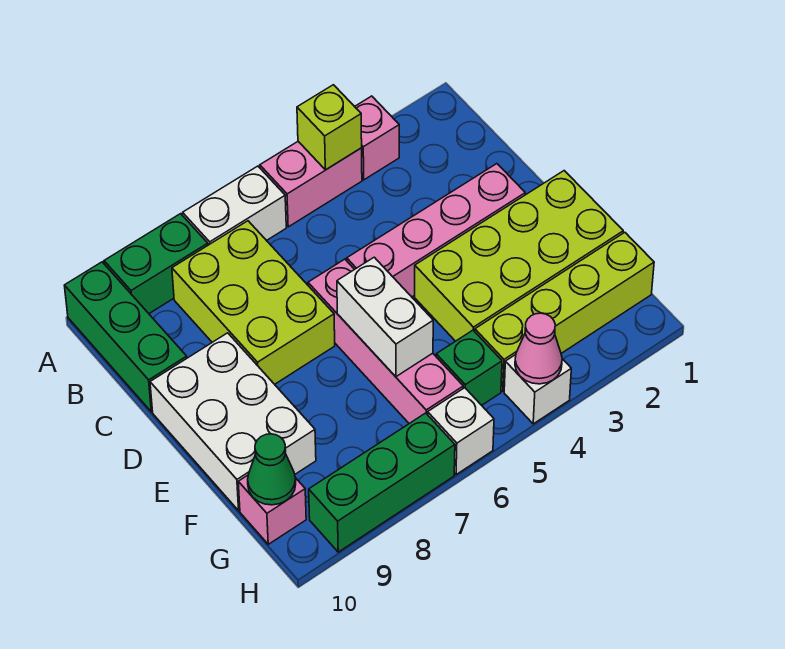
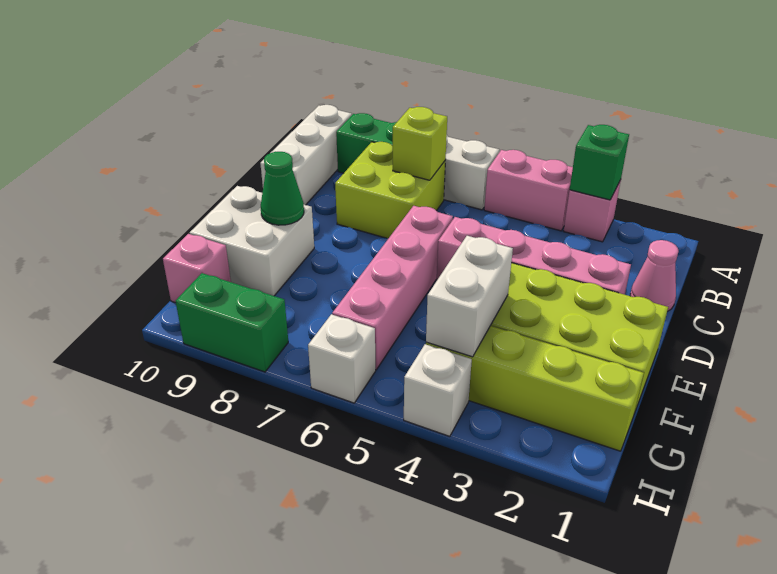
lime brick A4 level 2 -> lime brick B7 level 2
green brick A10:C10 level 1 -> white brick A10:C10 level 1
lime brick B7:D8 level 1 -> lime brick B7:C8 level 1
white brick D9:F10 level 1 -> white brick E9:F10 level 1
white brick E6:F6 level 2 -> white brick F4:G4 level 2
green brick G5 level 1 -> green brick A3 level 2
green cone G10 level 2 -> green cone E9 level 2
pink cone H4 level 2 -> pink cone C1 level 1
green brick H7:H9 level 1 -> green brick H8:H9 level 1

